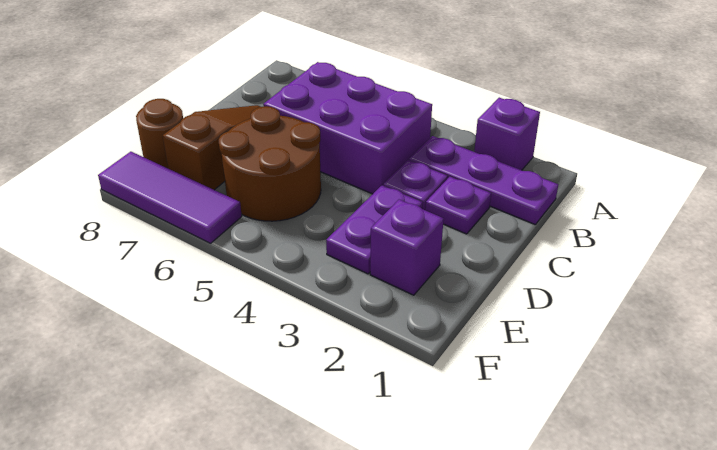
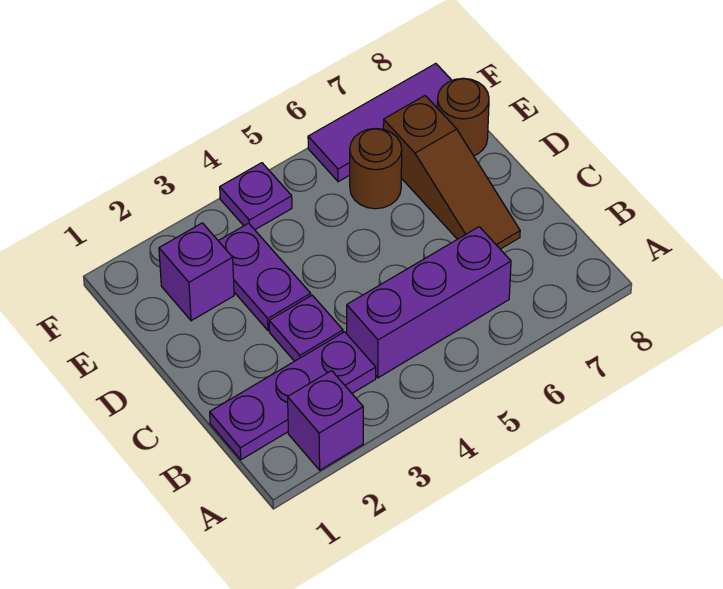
purple brick B4:C6 level 1 -> purple brick B4:B6 level 1
purple plate C2 level 1 -> purple plate F4 level 1
brown round brick D5:E6 level 1 -> brown round brick E6 level 1

